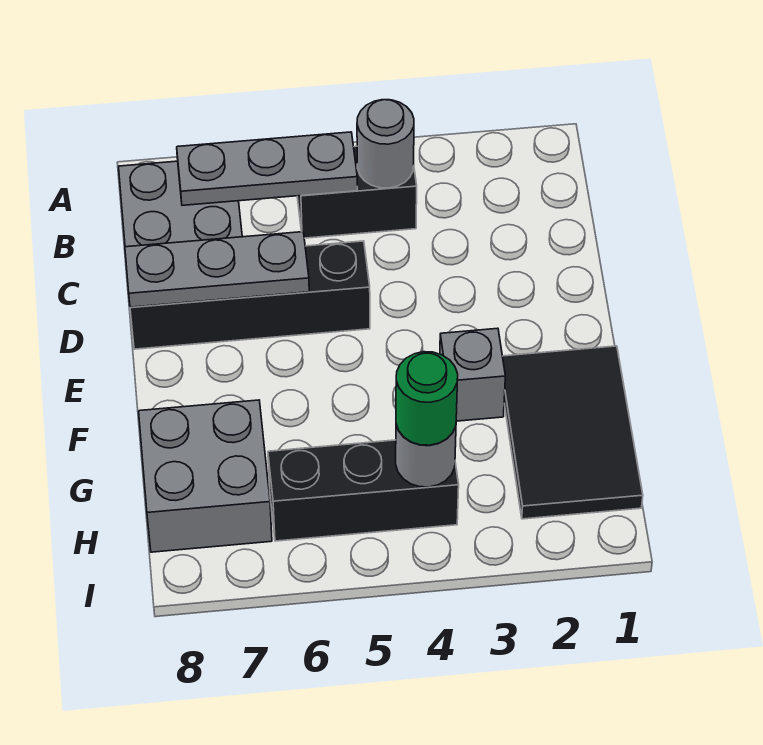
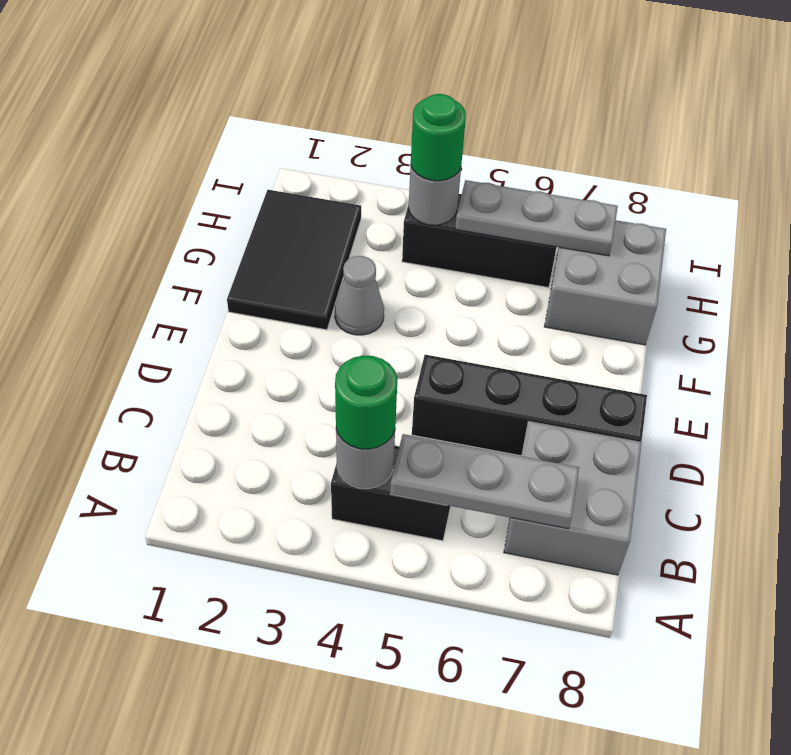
none -> green round brick B4 level 3
grey plate D6:D8 level 2 -> grey plate H5:H7 level 2
grey brick F3 level 1 -> grey cone F3 level 1

